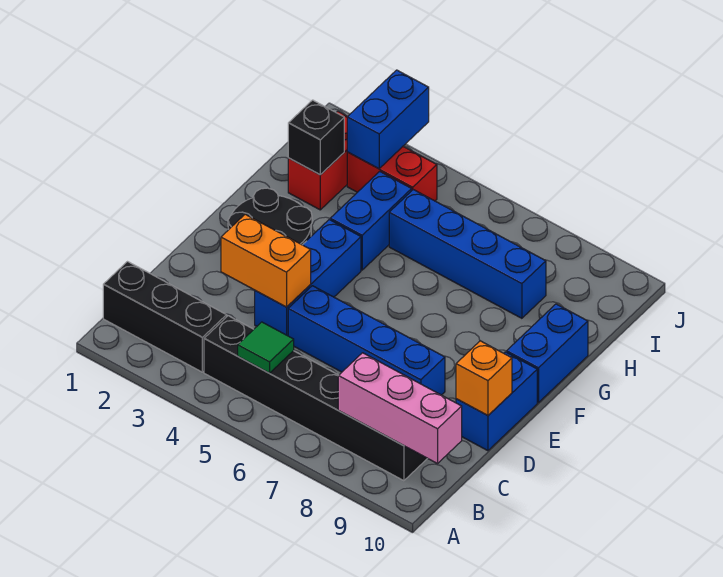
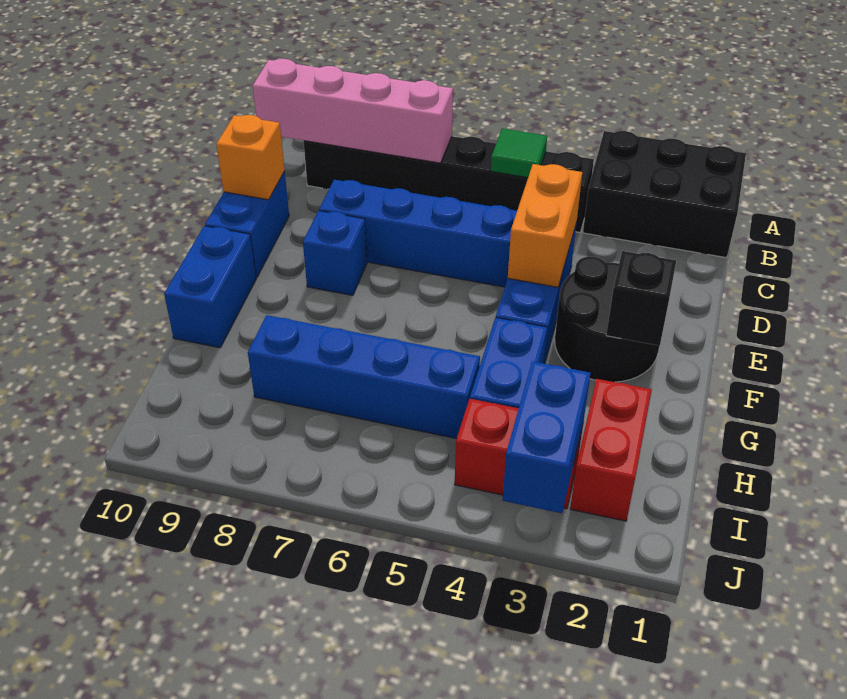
black brick B1:B3 level 1 -> black brick A1:B3 level 1
pink brick B8:B10 level 2 -> pink brick B7:B10 level 2
orange brick D3:D4 level 2 -> orange brick D4:E4 level 2
none -> blue brick E8 level 1
black brick H2 level 2 -> black brick F2 level 2

